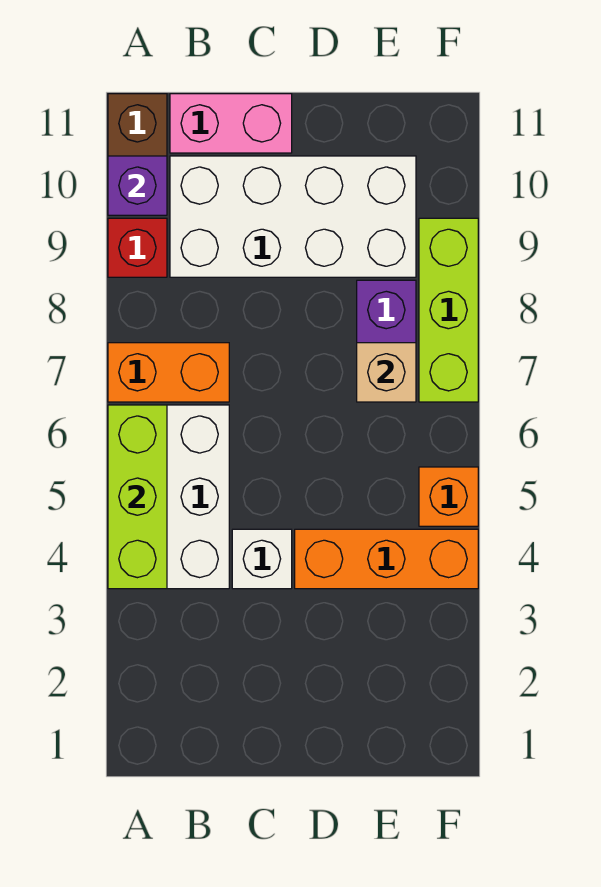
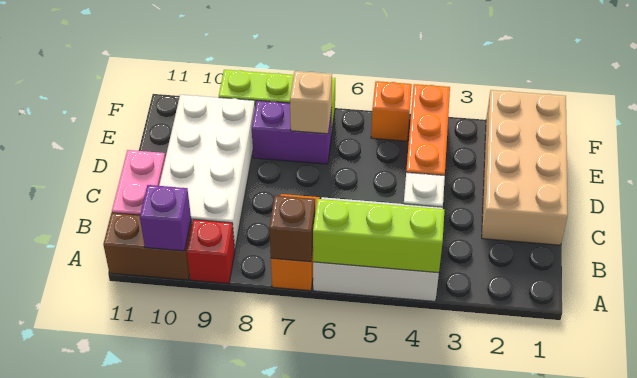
none -> brown brick A7 level 2
none -> tan brick C1:F2 level 1

